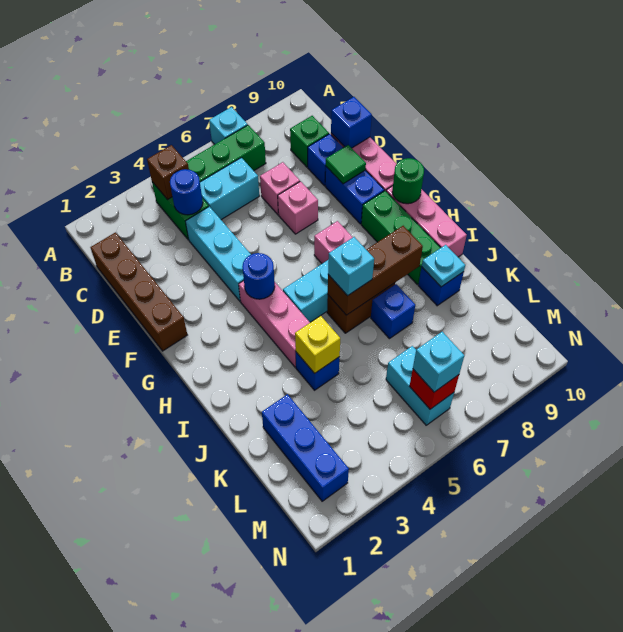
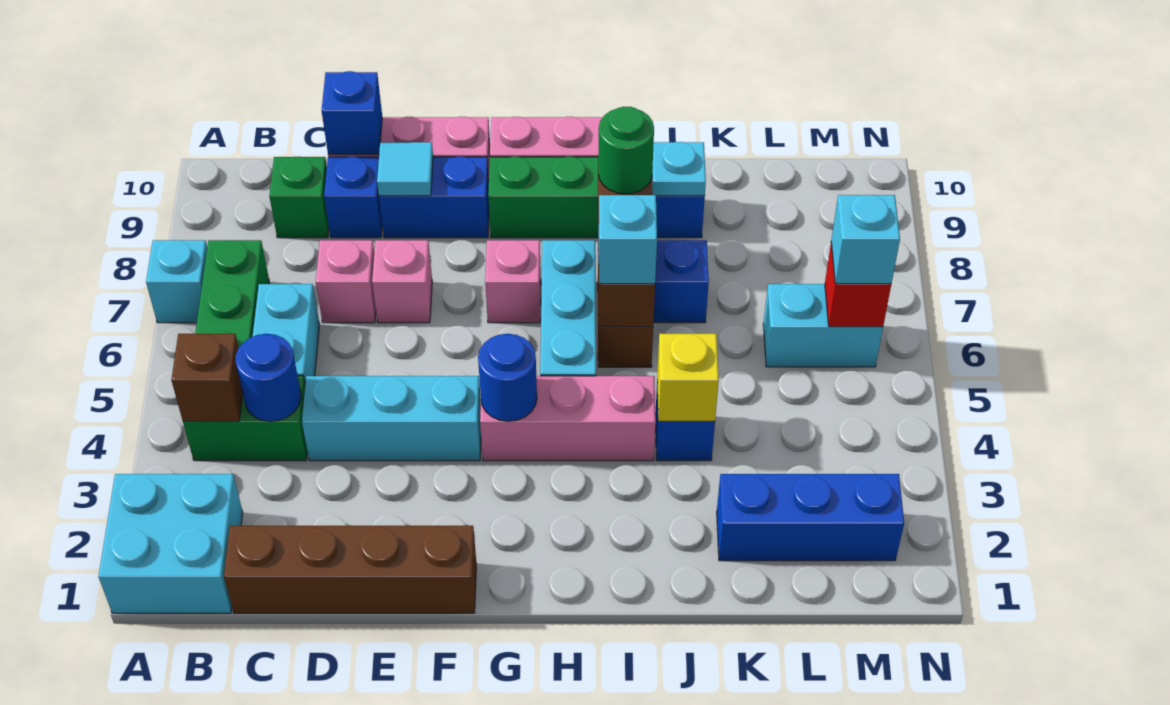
none -> cyan brick A1:B2 level 1
green tile E9 level 2 -> cyan tile E9 level 2
green round brick G10 level 2 -> green round brick I8 level 3

